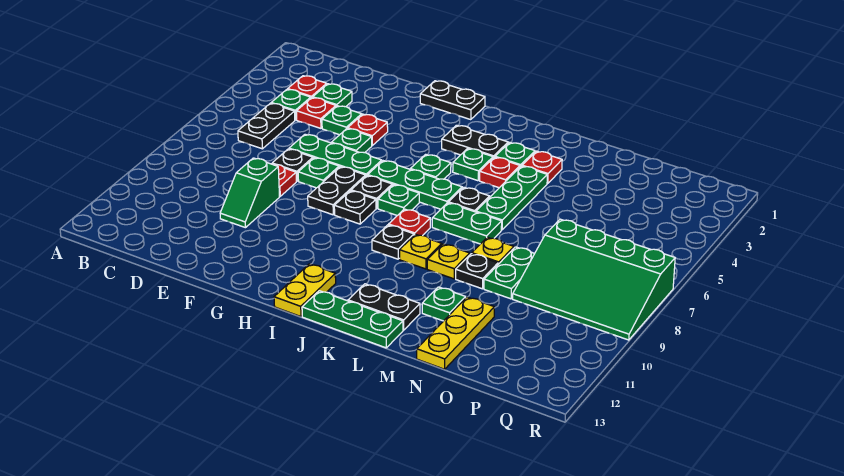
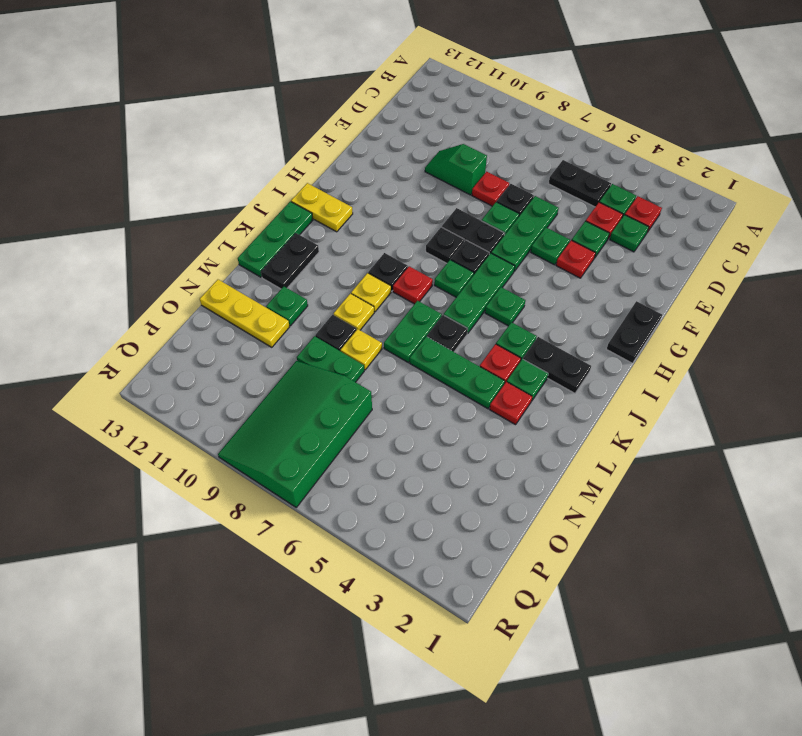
black plate I3:J3 level 1 -> black plate J2:J3 level 1

